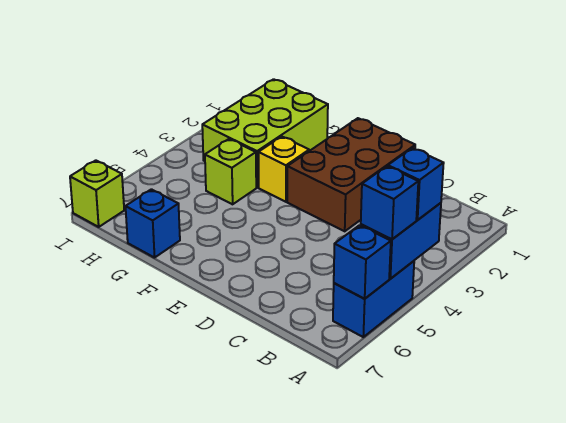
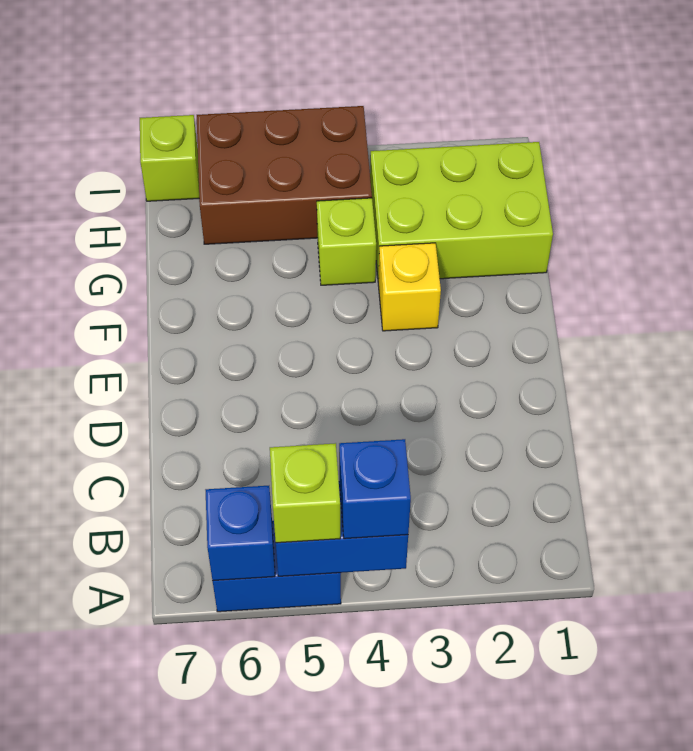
blue brick A5 level 3 -> lime brick A5 level 3
brown brick D1:E3 level 1 -> brown brick H4:I6 level 1
blue brick G7 level 1 -> none

